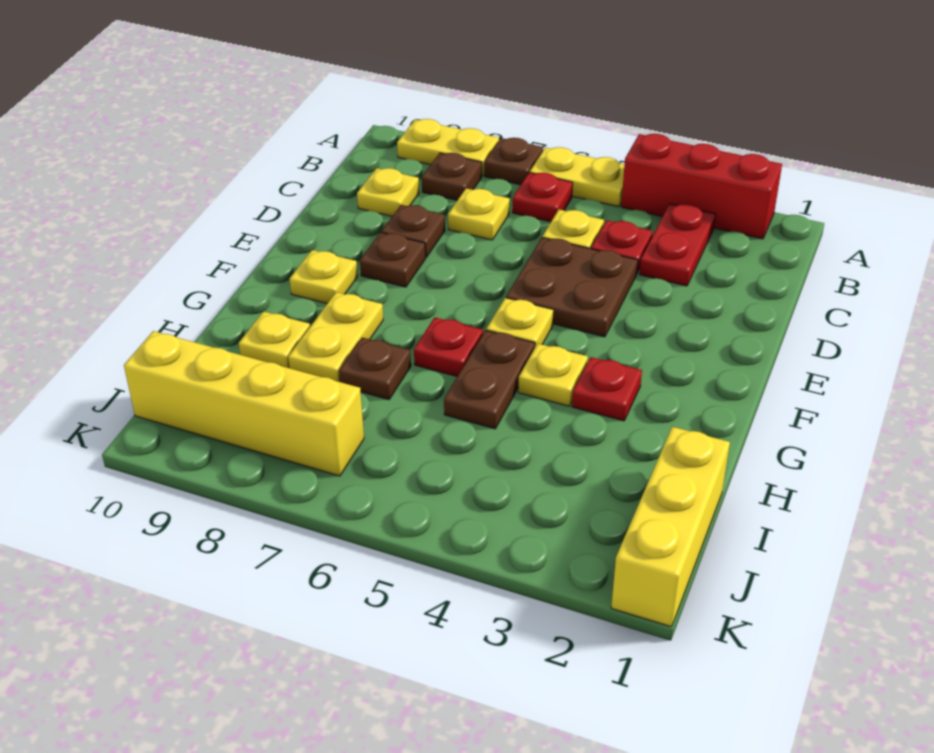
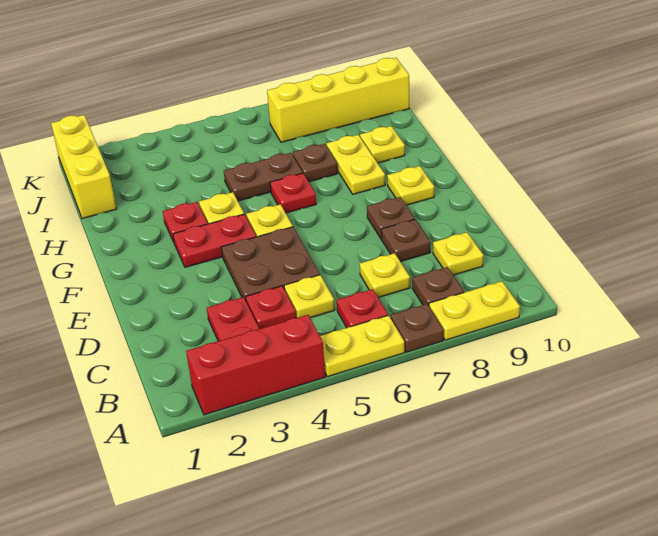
none -> red plate F3:F4 level 1
brown plate G5:H5 level 1 -> brown plate H5:H6 level 1

